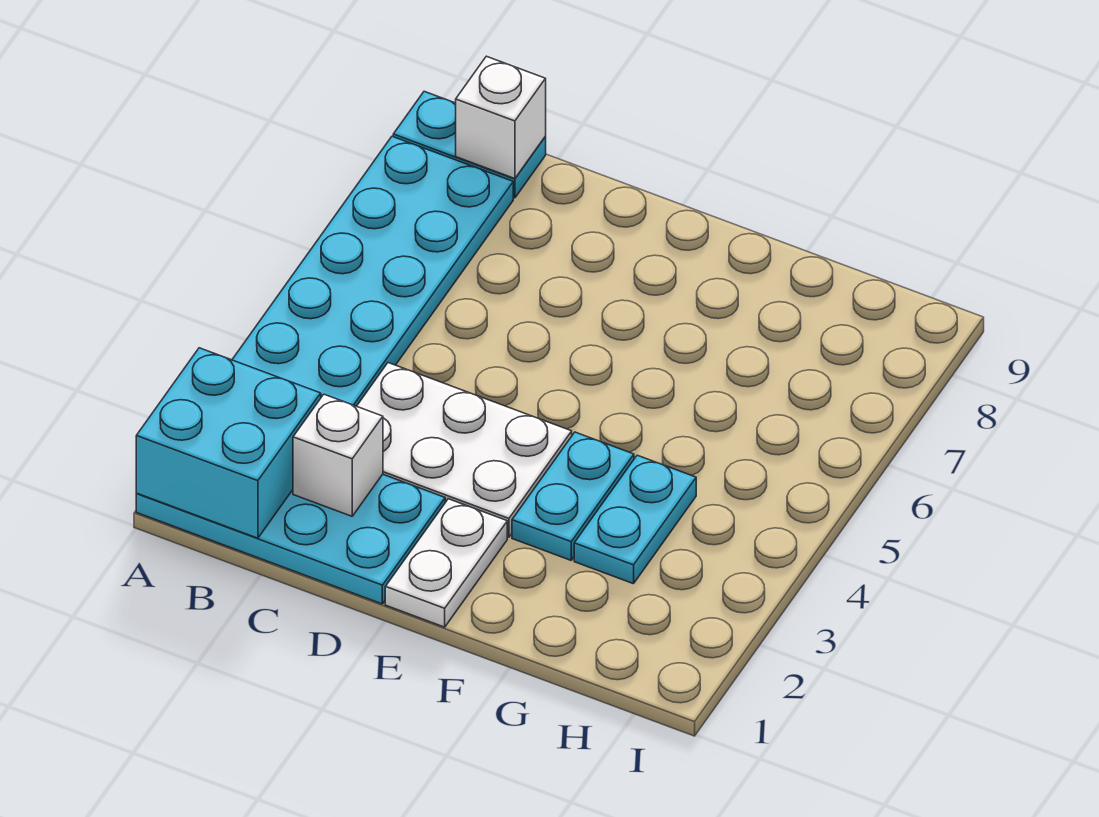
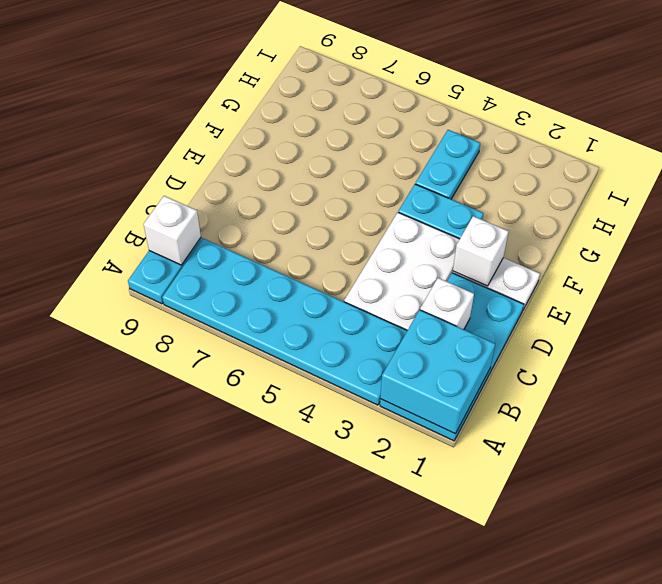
none -> white brick E2 level 2
cyan plate G3:G4 level 1 -> cyan plate G4:H4 level 1

